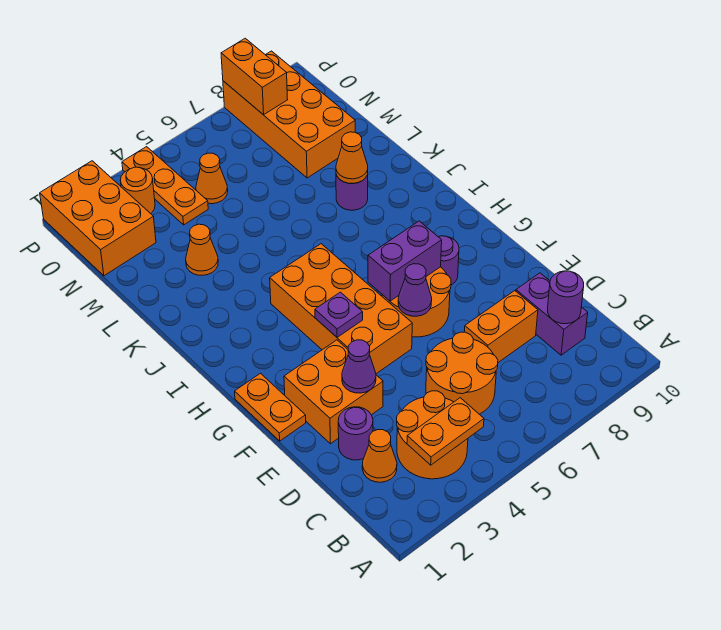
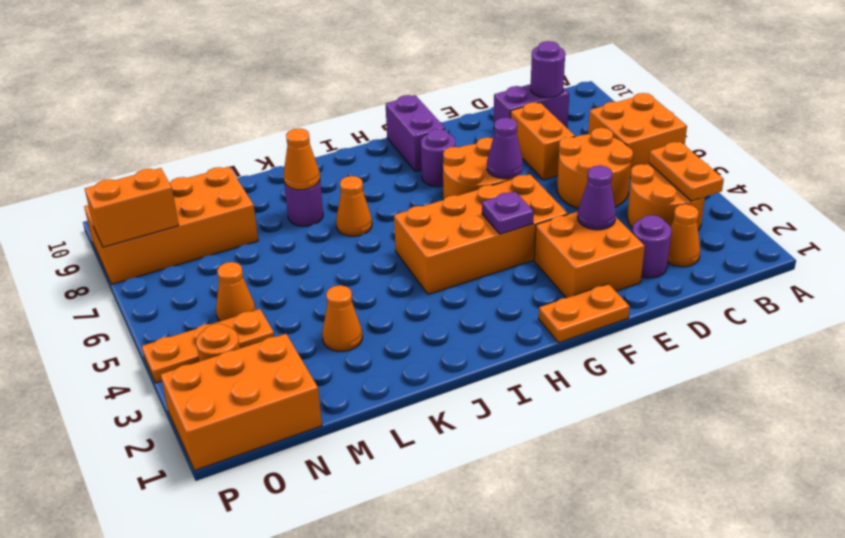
none -> orange brick A6:B7 level 1
purple brick G6:G7 level 2 -> purple brick G9:G10 level 1
none -> orange cone J7 level 1

